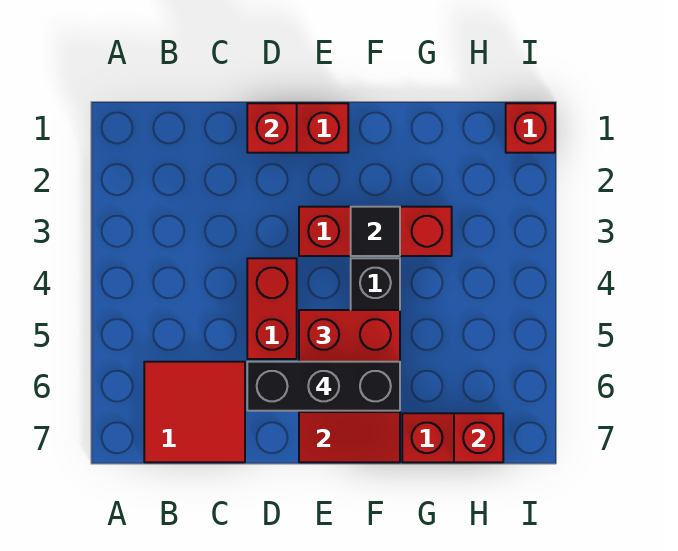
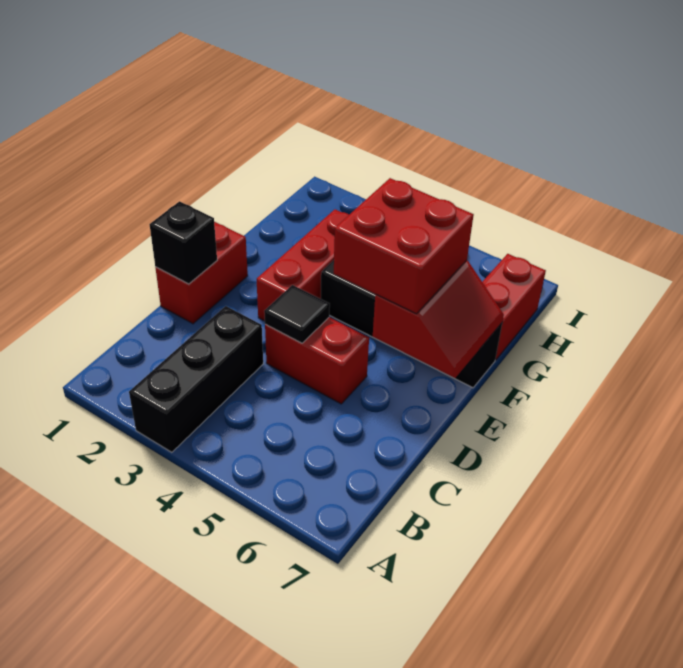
red tile B6:C7 level 1 -> none
red brick D1 level 2 -> black brick D1 level 2
black brick D6:F6 level 4 -> black brick A3:C3 level 1
black tile F3 level 2 -> black tile D4 level 2
red brick H7 level 2 -> none
red brick I1 level 1 -> none

